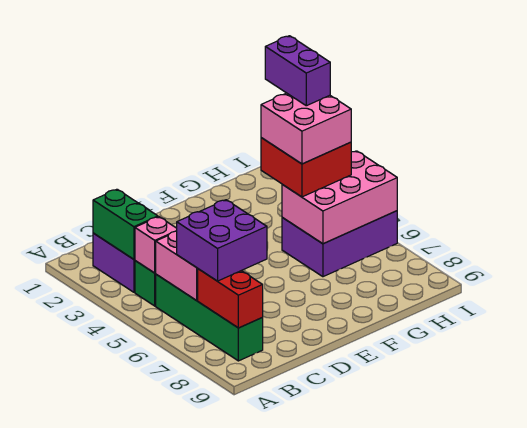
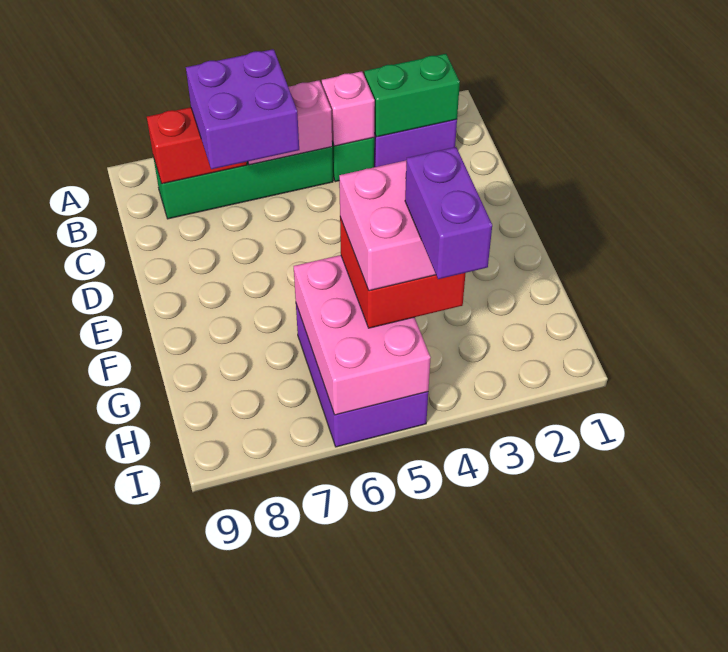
purple brick H3:H4 level 5 -> purple brick H4:I4 level 5

